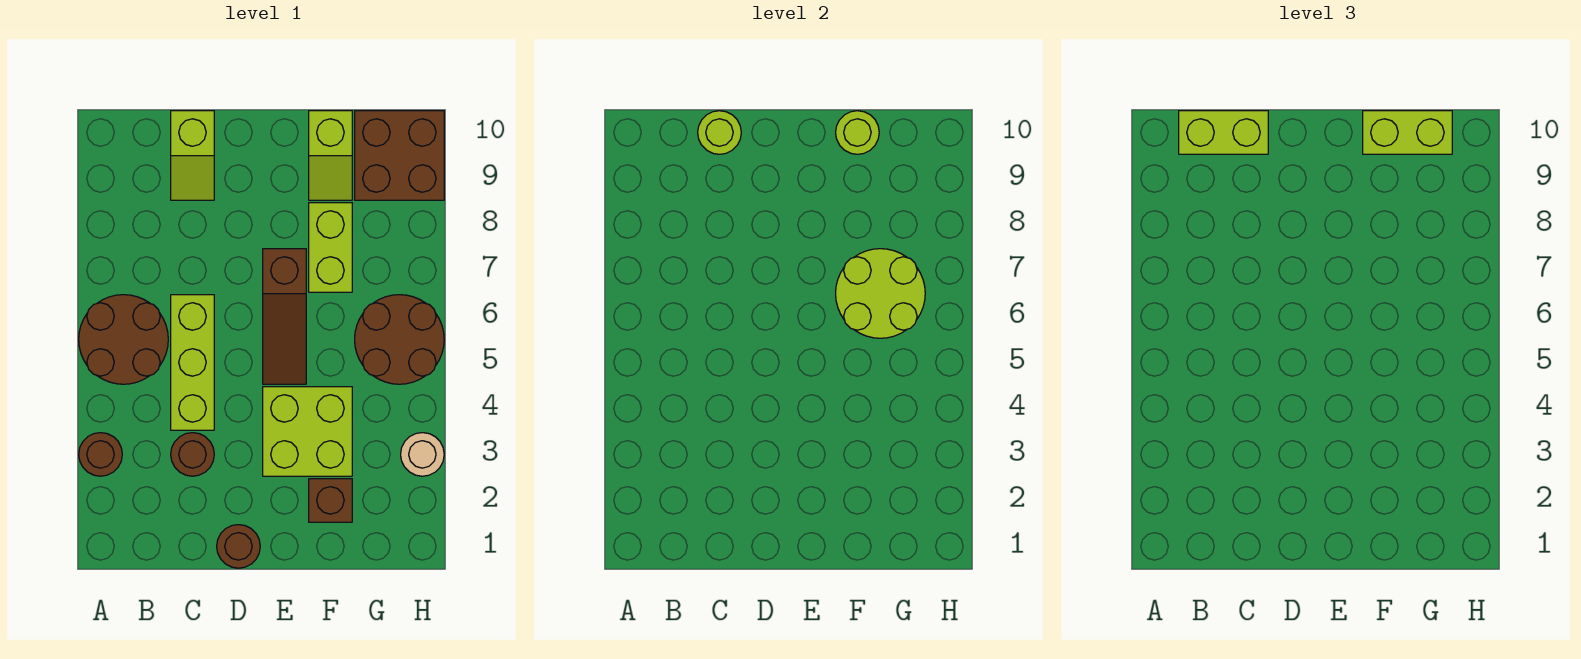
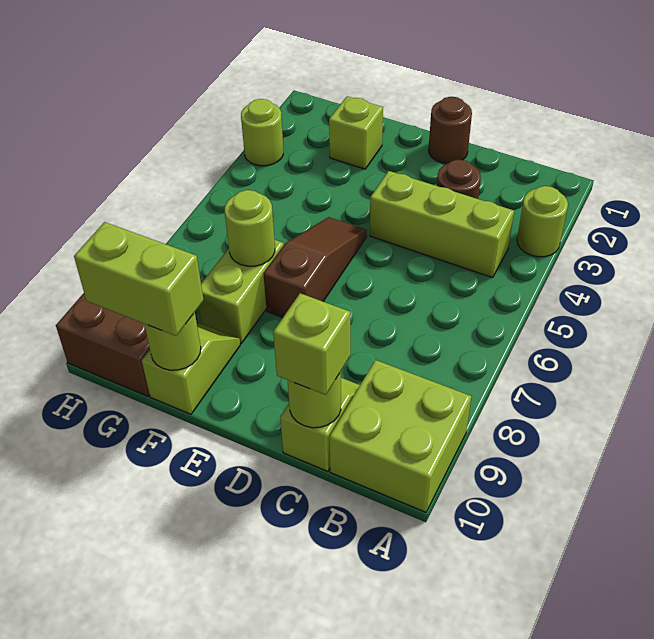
brown round brick A3 level 1 -> lime round brick A3 level 1
brown round brick A5:B6 level 1 -> none
lime brick B10:C10 level 3 -> lime brick C10 level 3
lime brick C4:C6 level 1 -> lime brick B4:D4 level 1
lime brick E3:F4 level 1 -> lime brick A9:B10 level 1
brown brick F2 level 1 -> lime brick F2 level 1
lime round brick F6:G7 level 2 -> lime round brick F7 level 2
brown round brick G5:H6 level 1 -> none
tan round brick H3 level 1 -> lime round brick H3 level 1

